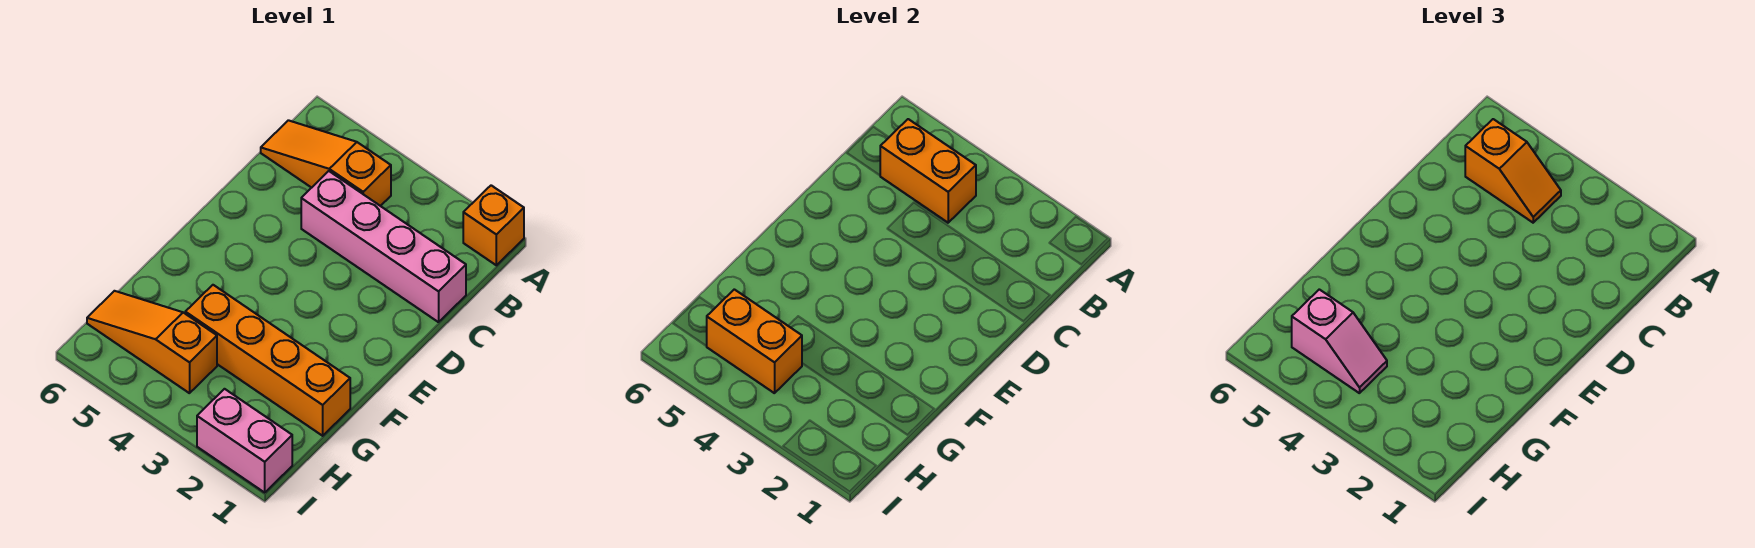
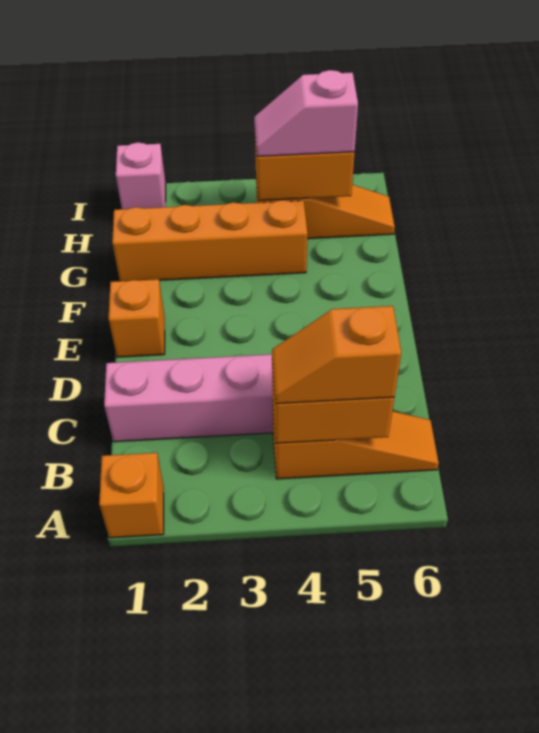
none -> orange brick E1 level 1
pink brick I1:I2 level 1 -> pink brick I1 level 1

